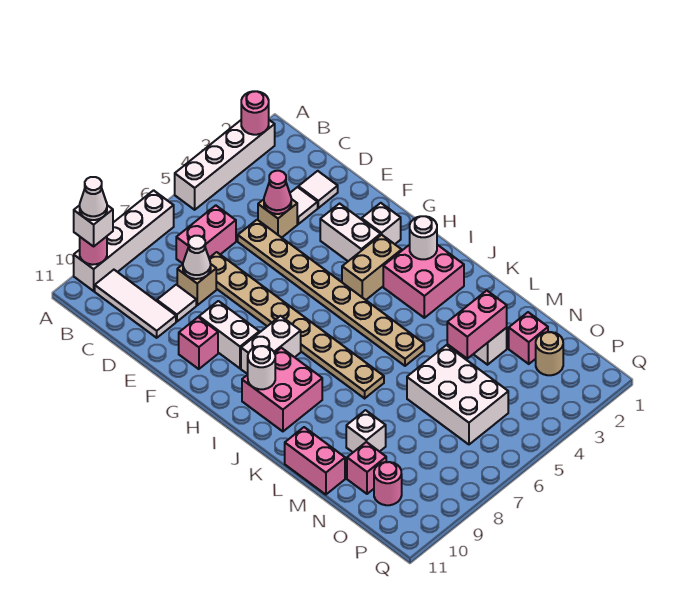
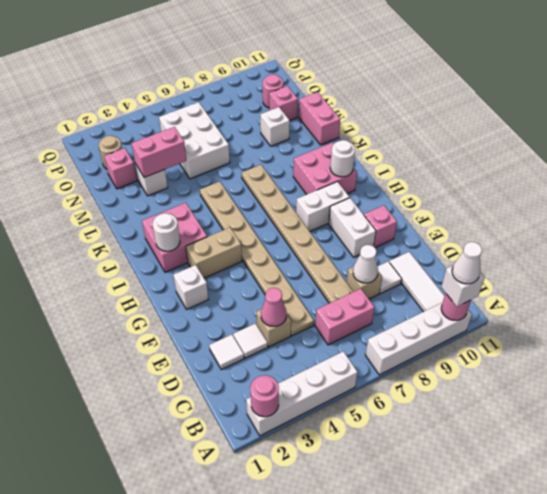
white brick F3:G3 level 1 -> none

